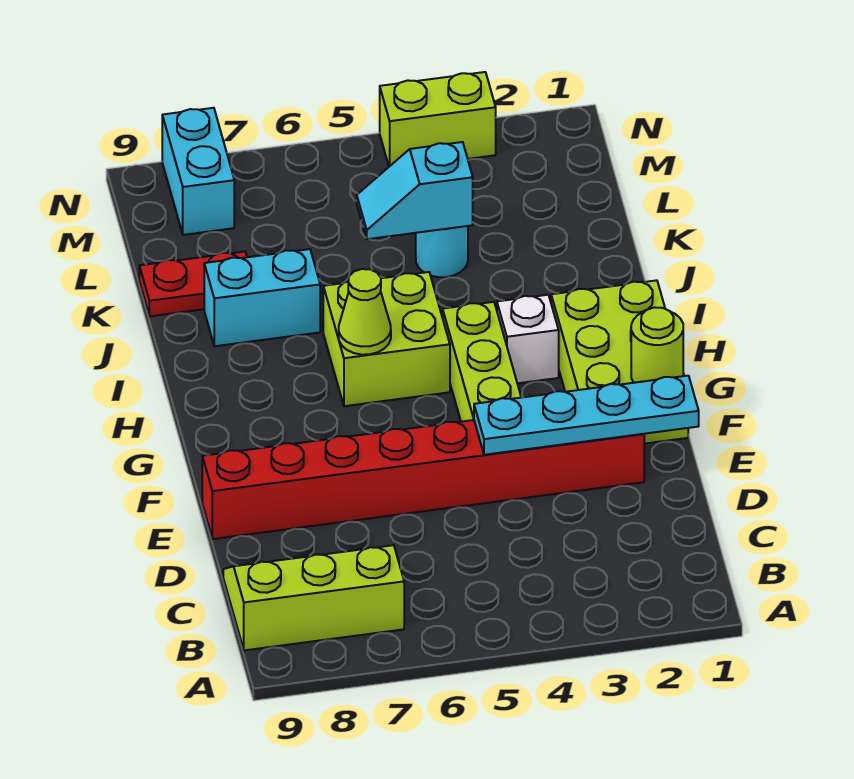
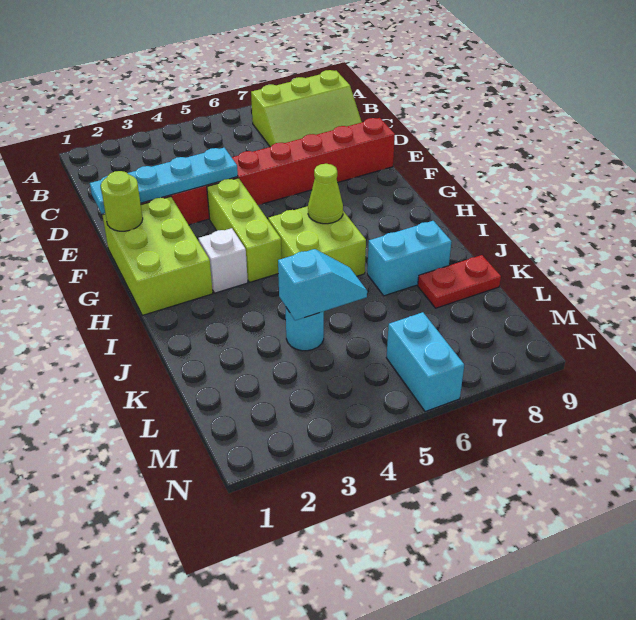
cyan brick M8:N8 level 1 -> cyan brick M6:N6 level 1
lime brick N3:N4 level 1 -> none

